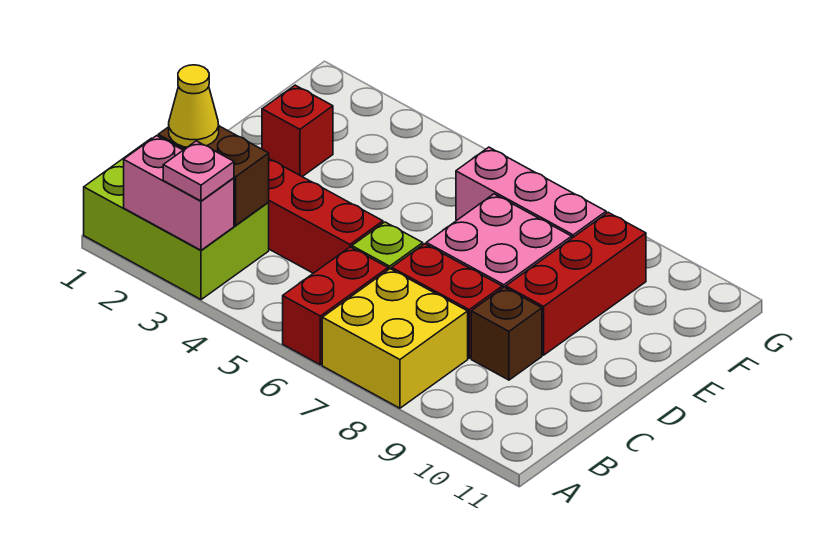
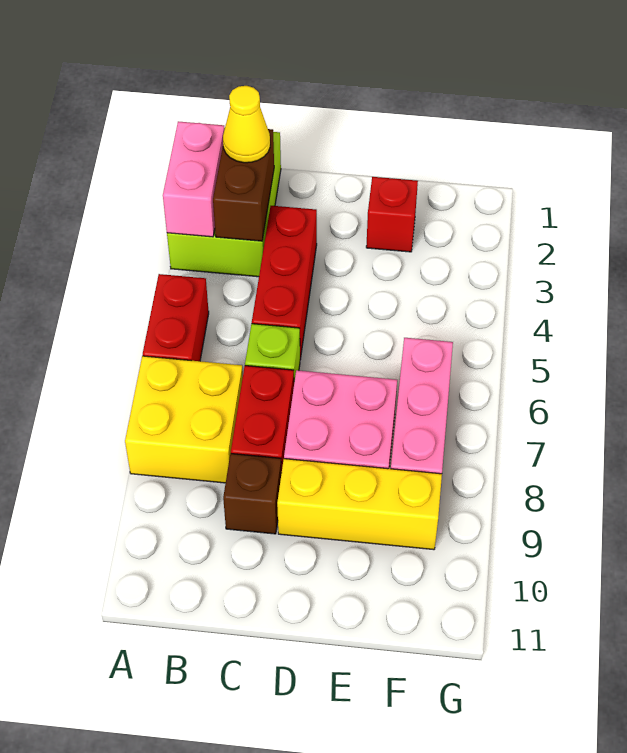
pink plate A3 level 3 -> none
red brick A6:B6 level 1 -> red brick A5:A6 level 1
red brick D9:F9 level 1 -> yellow brick D9:F9 level 1

